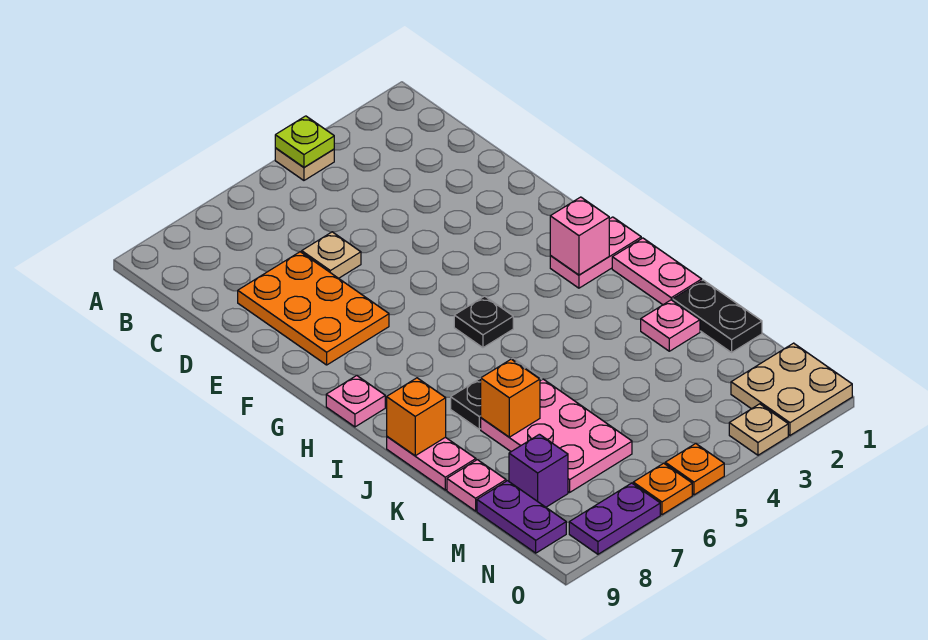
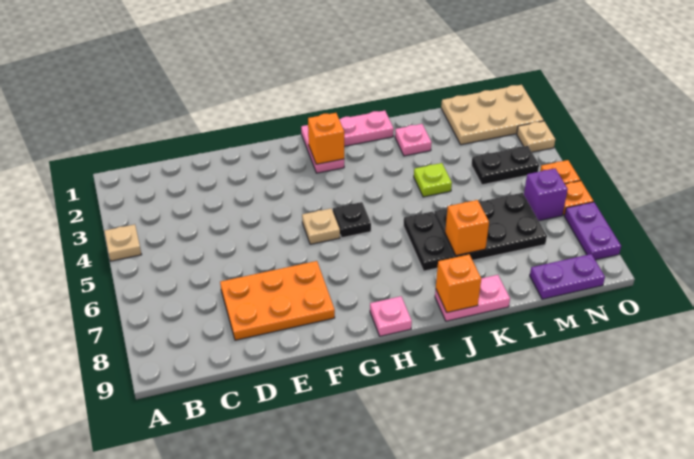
lime plate A4 level 2 -> lime plate K4 level 1
tan plate D6 level 1 -> tan plate G5 level 1
pink brick H2 level 2 -> orange brick H2 level 2
black plate K1:L1 level 1 -> black plate M4:N4 level 1
pink plate K6:M7 level 1 -> black plate K6:M7 level 1
pink plate L9 level 1 -> none
purple brick M8 level 1 -> purple brick N6 level 1
tan plate N1:O2 level 1 -> tan plate M1:O2 level 1

